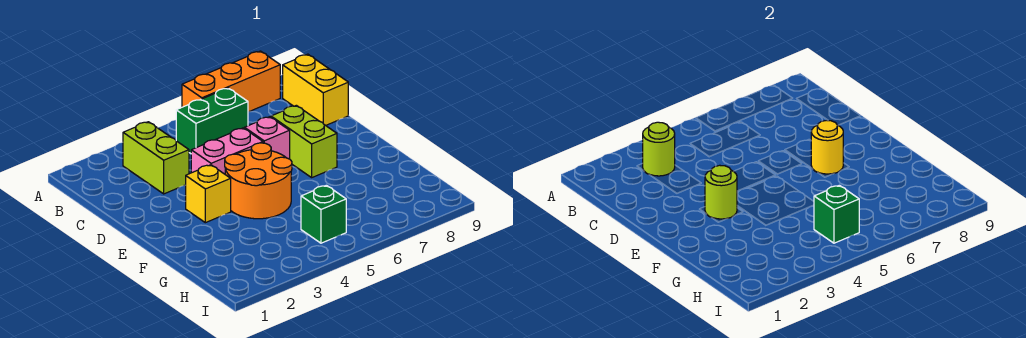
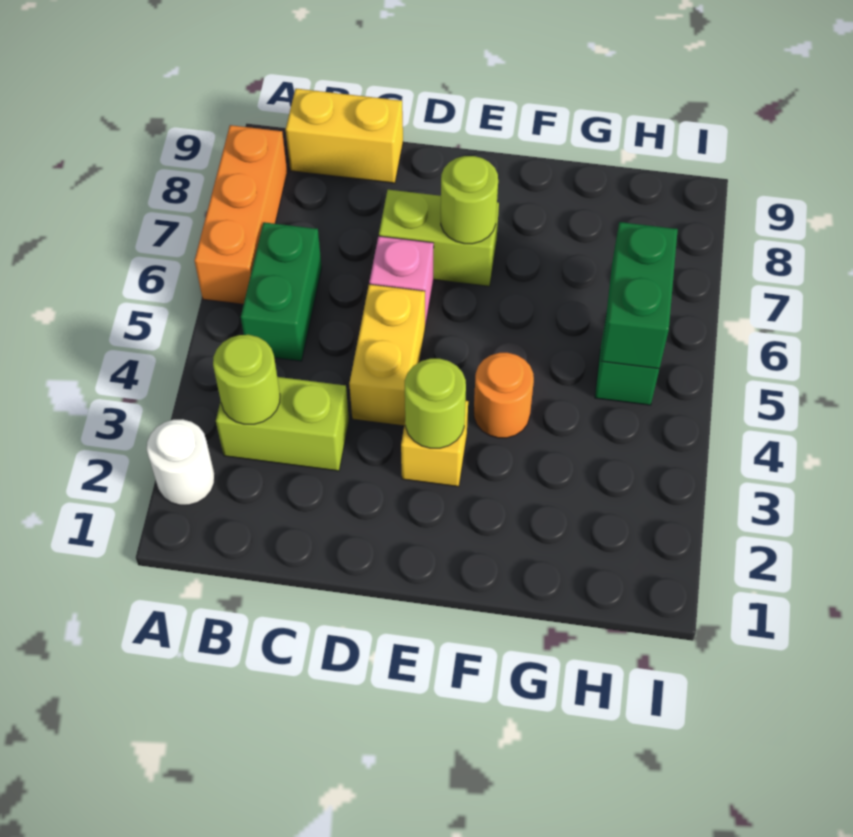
none -> white round brick A2 level 1
pink brick D4:D5 level 1 -> yellow brick D4:D5 level 1
orange round brick E4:F5 level 1 -> orange round brick F4 level 1
yellow round brick E7 level 2 -> lime round brick E7 level 2
green brick H5 level 2 -> green brick H5:H6 level 2

